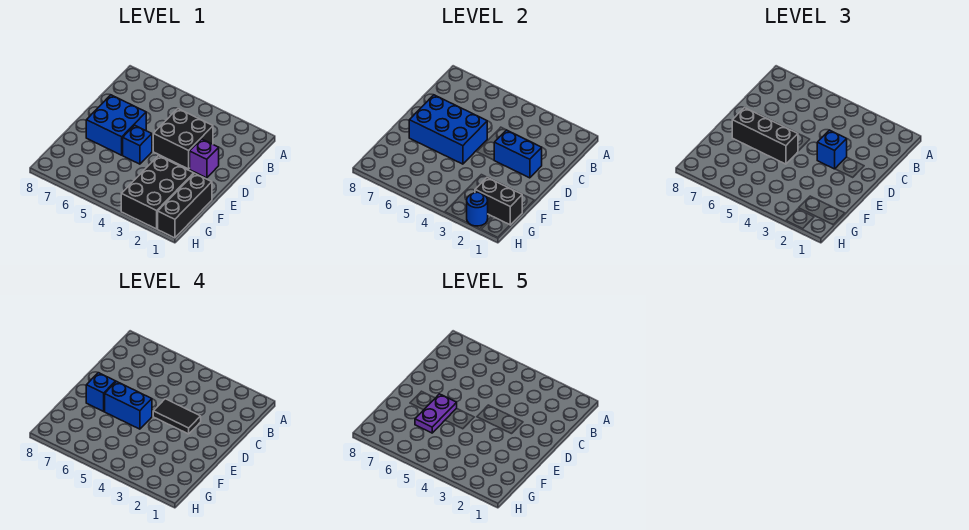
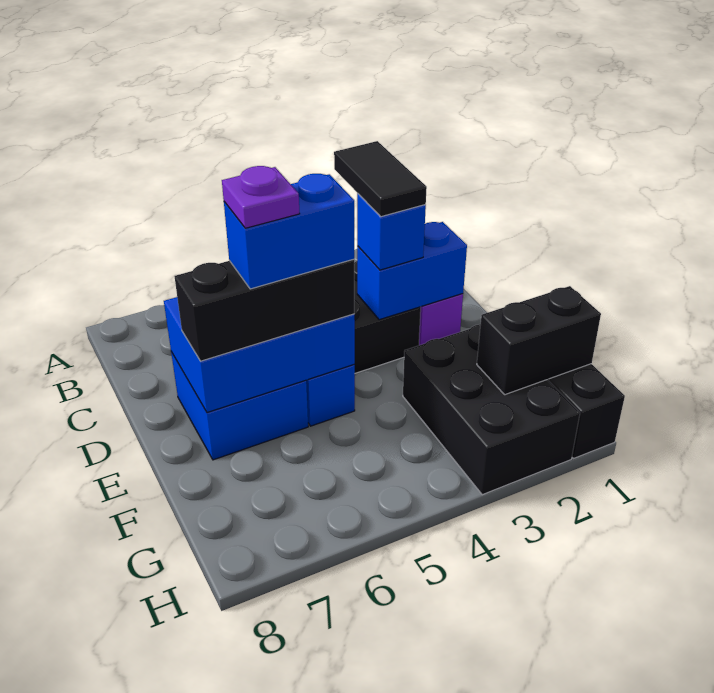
black tile D3:D4 level 4 -> black tile C3:D3 level 4
purple plate E6:F6 level 5 -> purple plate E6 level 5
blue brick E7 level 4 -> none
blue round brick H2 level 2 -> none

